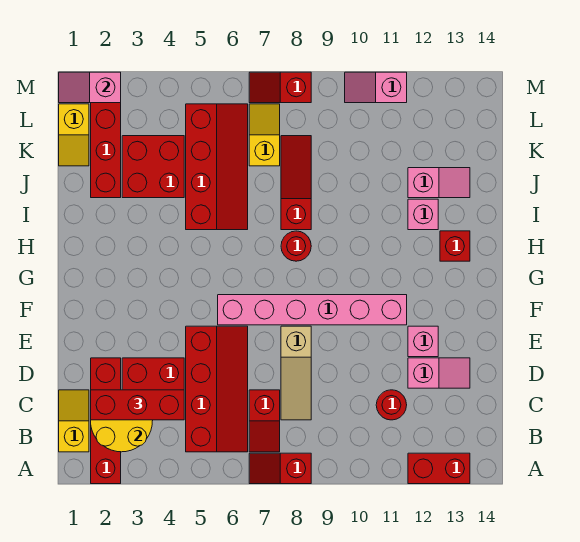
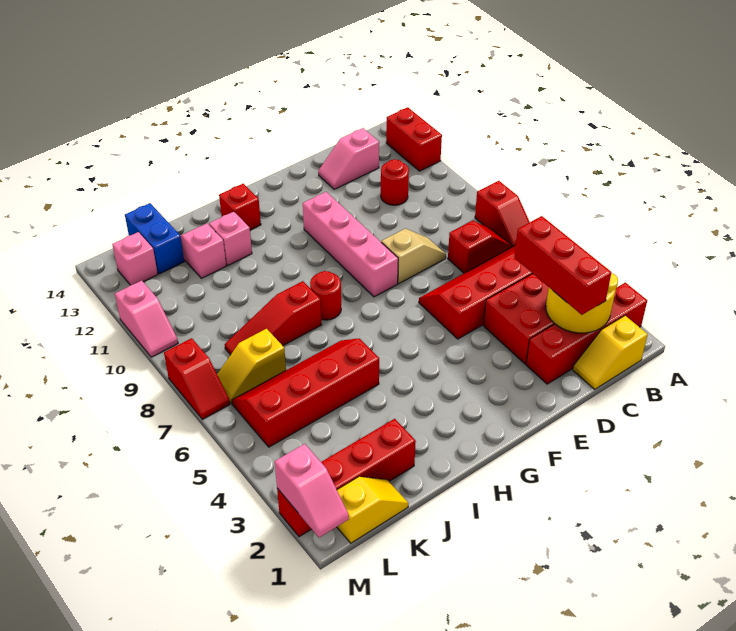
tan slope C8:E8 level 1 top E -> tan slope D8:E8 level 1 top E
pink slope D12:D13 level 1 top 12 -> pink slope C13:D13 level 1 top C
pink brick E12 level 1 -> pink brick L13 level 1
pink brick F6:F11 level 1 -> pink brick F8:F11 level 1
red brick J3:K4 level 1 -> none
none -> blue brick K13:K14 level 1

